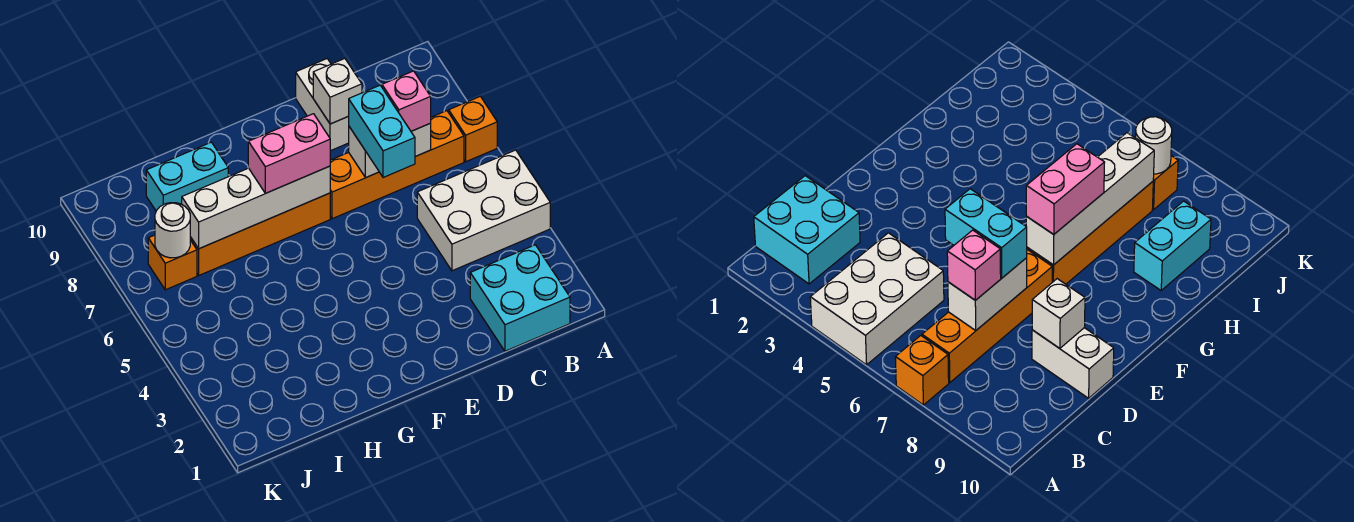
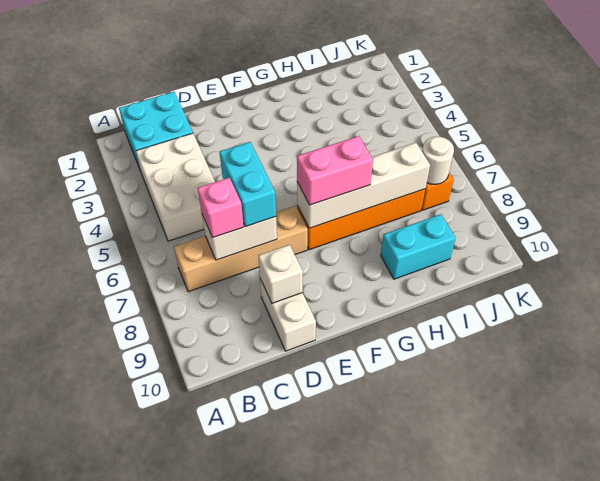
white brick A4:C5 level 1 -> white brick B3:C5 level 1
orange brick A7 level 1 -> none
orange brick B7:E7 level 1 -> tan brick B7:E7 level 1

